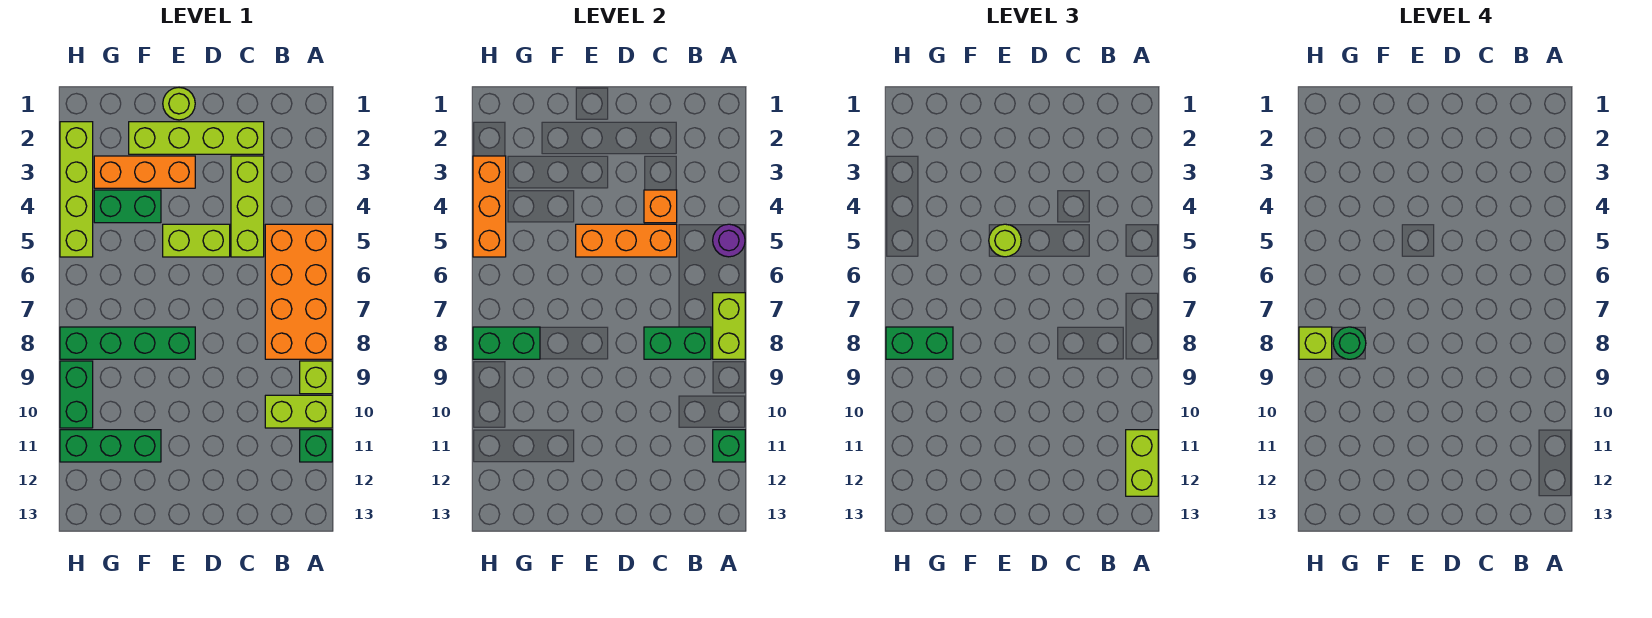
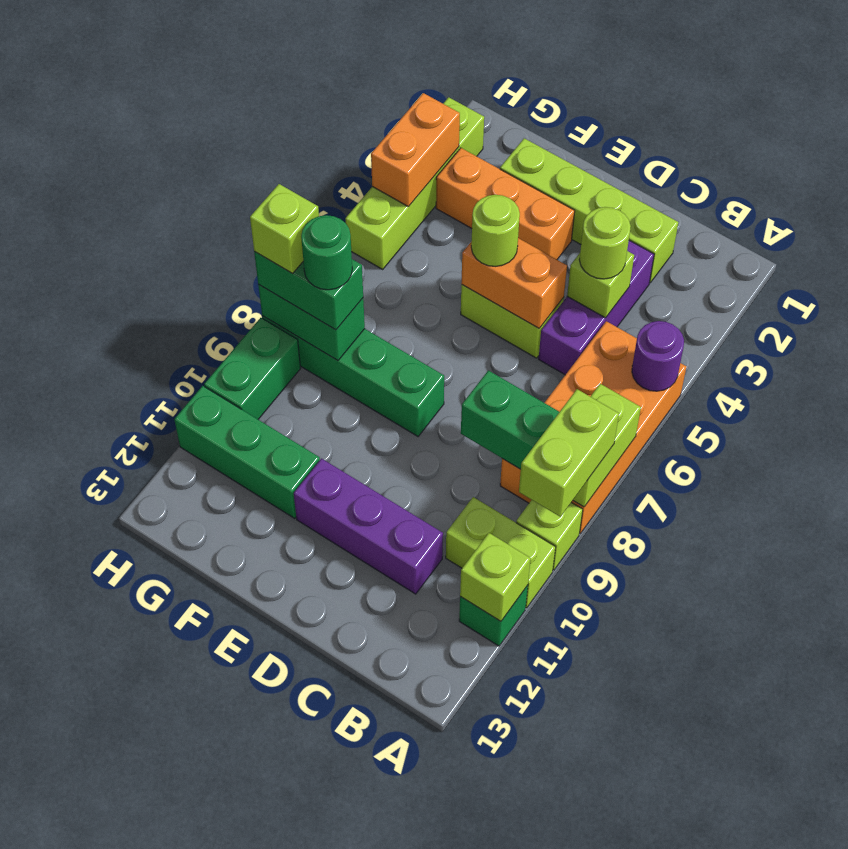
green brick A11 level 2 -> lime brick A11 level 2
lime brick A11:A12 level 3 -> lime brick A8:A9 level 3
lime brick C3:C5 level 1 -> purple brick C3:C5 level 1
orange brick C4 level 2 -> lime brick C4 level 2
orange brick C5:E5 level 2 -> orange brick D5:E5 level 2
none -> purple brick C11:E11 level 1
lime round brick E1 level 1 -> lime round brick C4 level 3
green brick F4:G4 level 1 -> none
orange brick H3:H5 level 2 -> orange brick H3:H4 level 2

